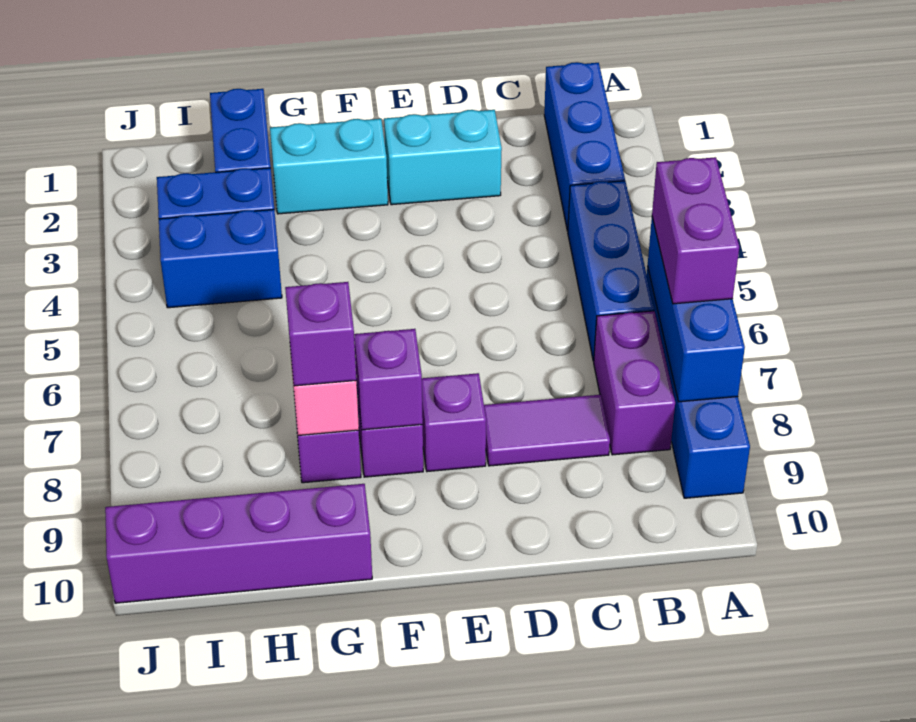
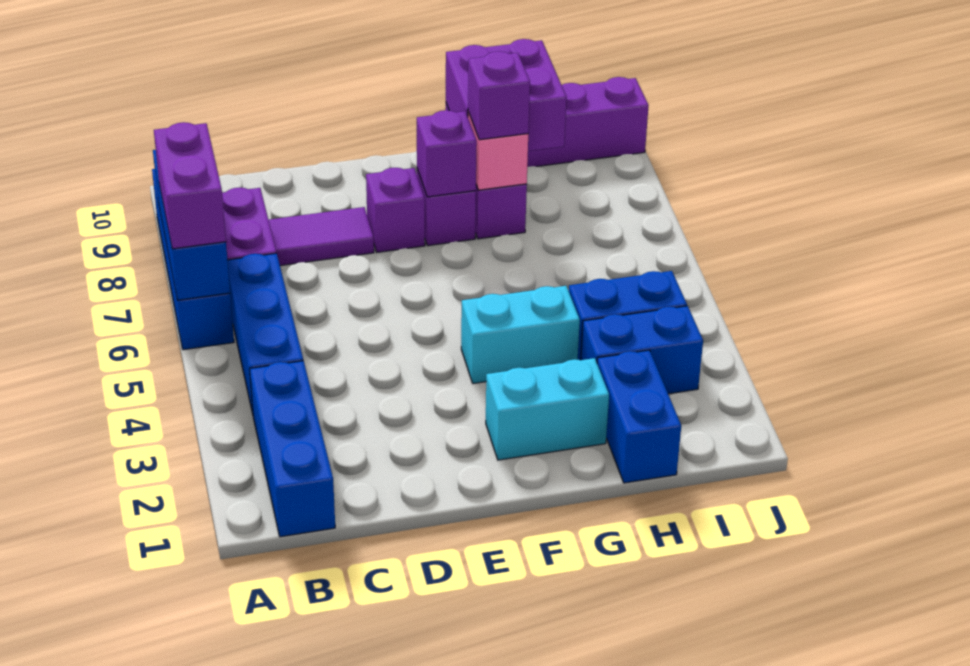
cyan brick D2:E2 level 1 -> cyan brick F4:G4 level 1
none -> purple brick G9:H10 level 2

